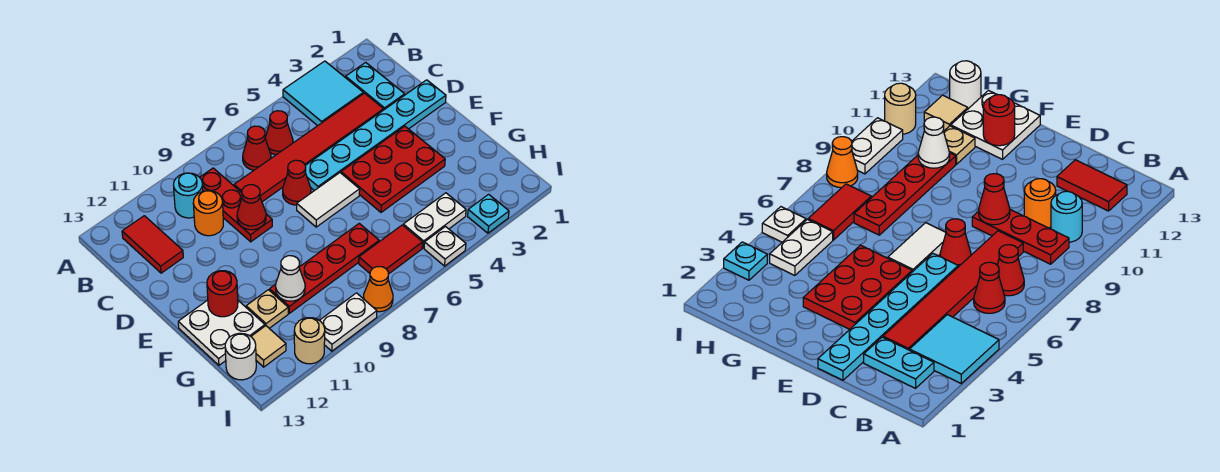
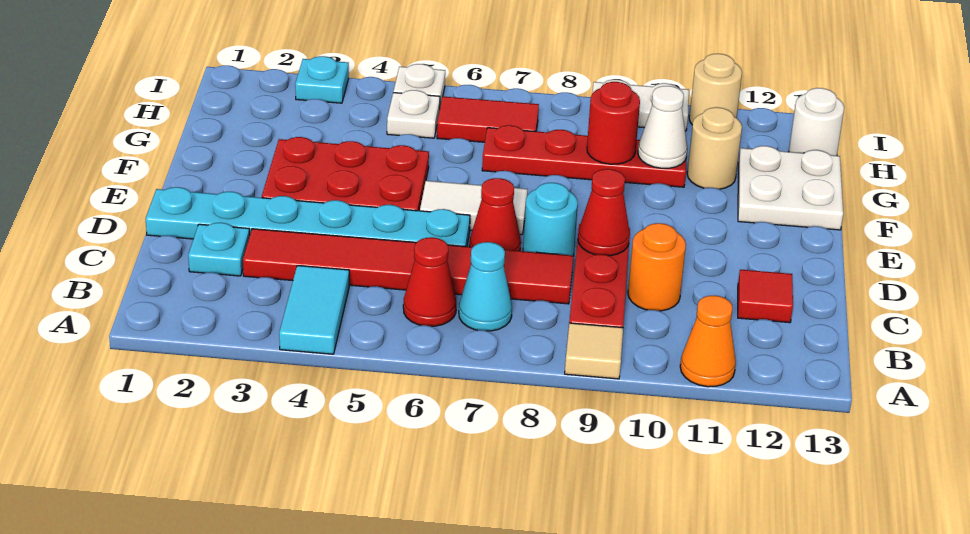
cyan tile A3:B4 level 1 -> cyan tile A4:B4 level 1
cyan plate B2:C2 level 1 -> cyan plate C2 level 1
red cone B7 level 1 -> cyan cone B7 level 1
cyan round brick B10 level 1 -> cyan round brick D8 level 1
red tile B12:C12 level 1 -> red tile C12 level 1
red round brick F12 level 2 -> red round brick G9 level 2
tan plate G11 level 1 -> tan round brick G11 level 1
white plate H4:H5 level 1 -> white plate H5 level 1
tan tile H12 level 1 -> tan tile A9 level 1
orange cone I8 level 1 -> orange cone A11 level 1

